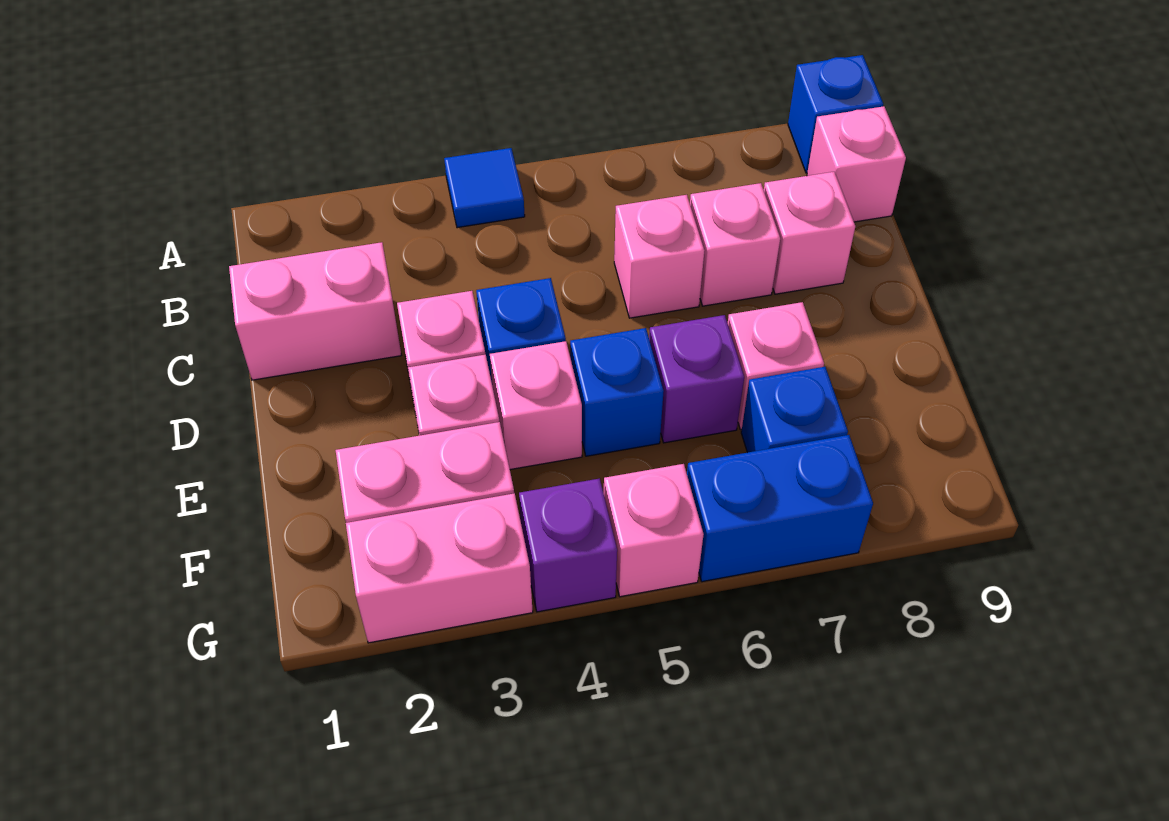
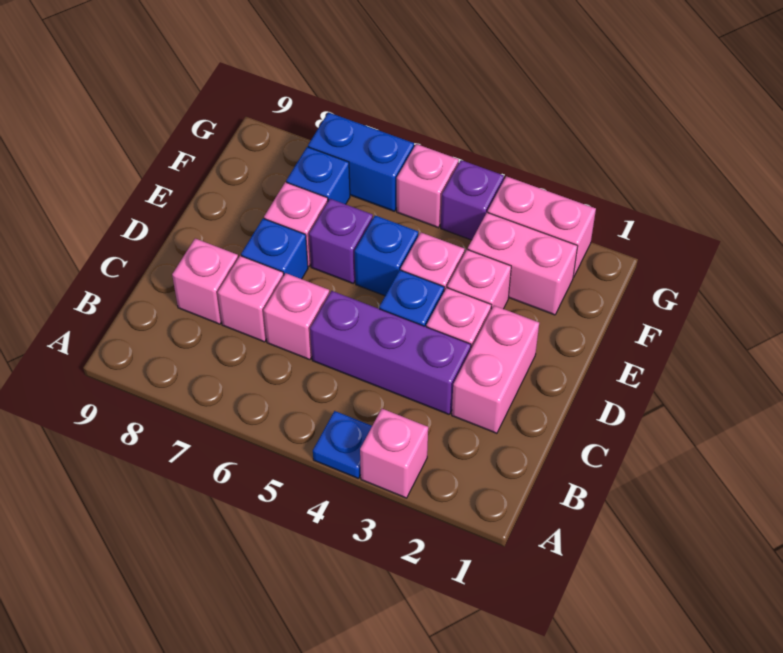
blue tile A4 level 1 -> blue plate A4 level 1
blue brick A9 level 1 -> blue brick D7 level 1
pink brick B9 level 1 -> pink brick A3 level 1
pink brick C1:C2 level 1 -> pink brick C2:D2 level 1
none -> purple brick C3:C5 level 1

